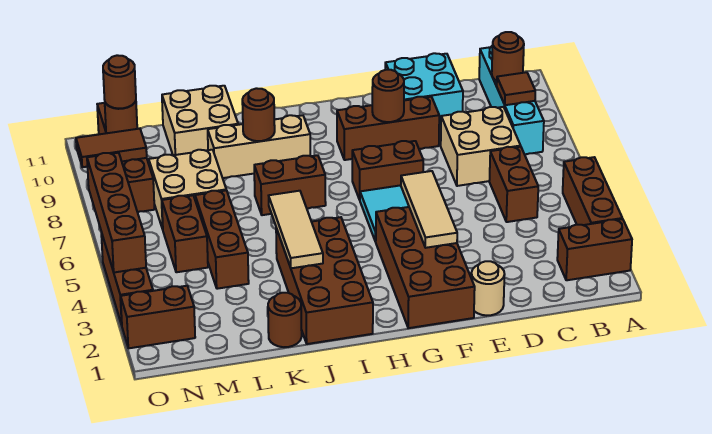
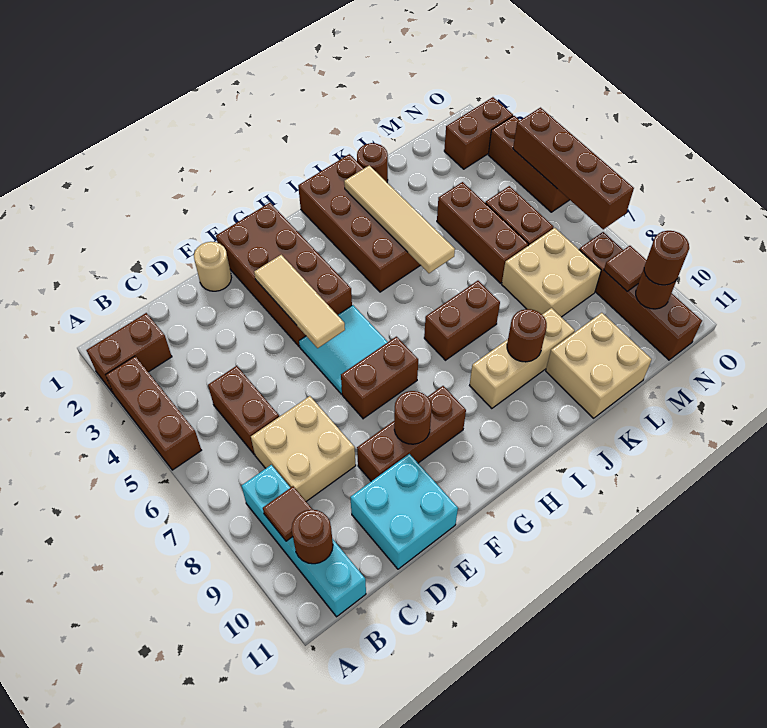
tan tile J3:J5 level 2 -> tan tile J2:J5 level 2
brown tile N9:O9 level 2 -> brown tile N9 level 2

